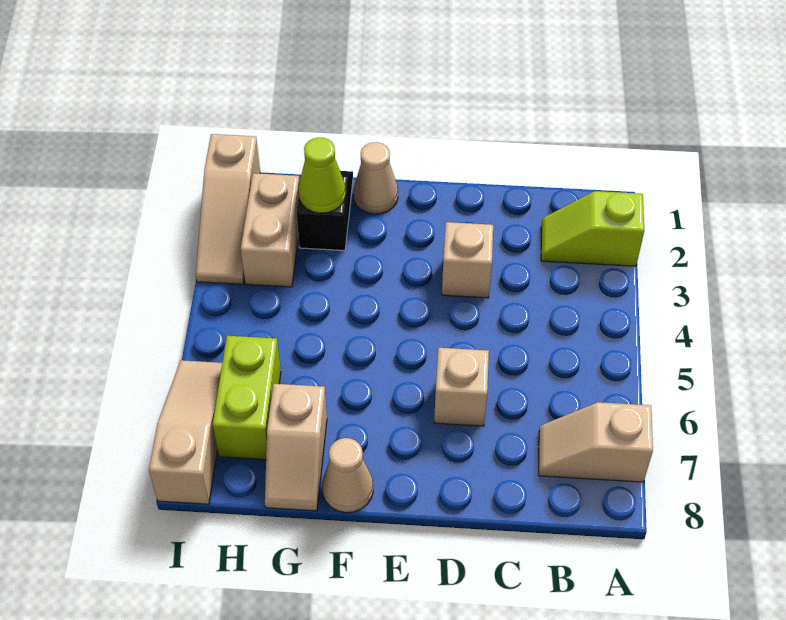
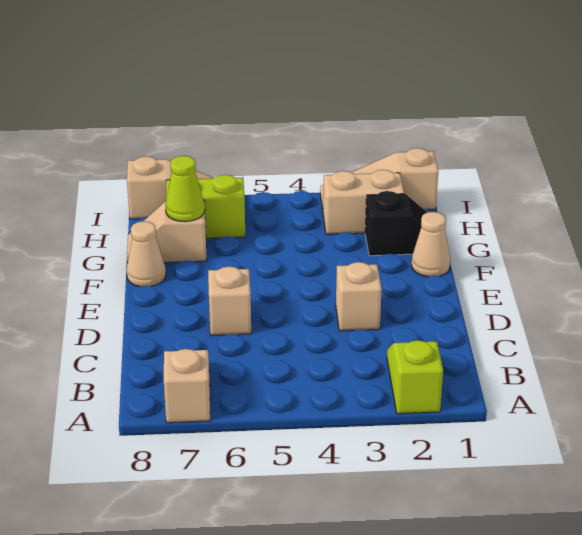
lime cone G2 level 2 -> lime cone G7 level 2

